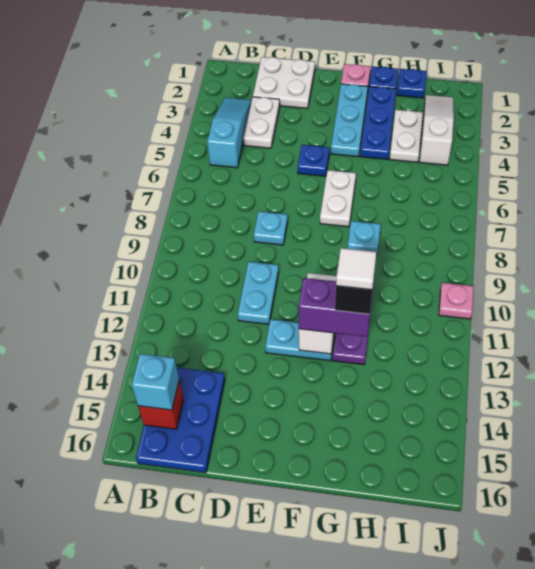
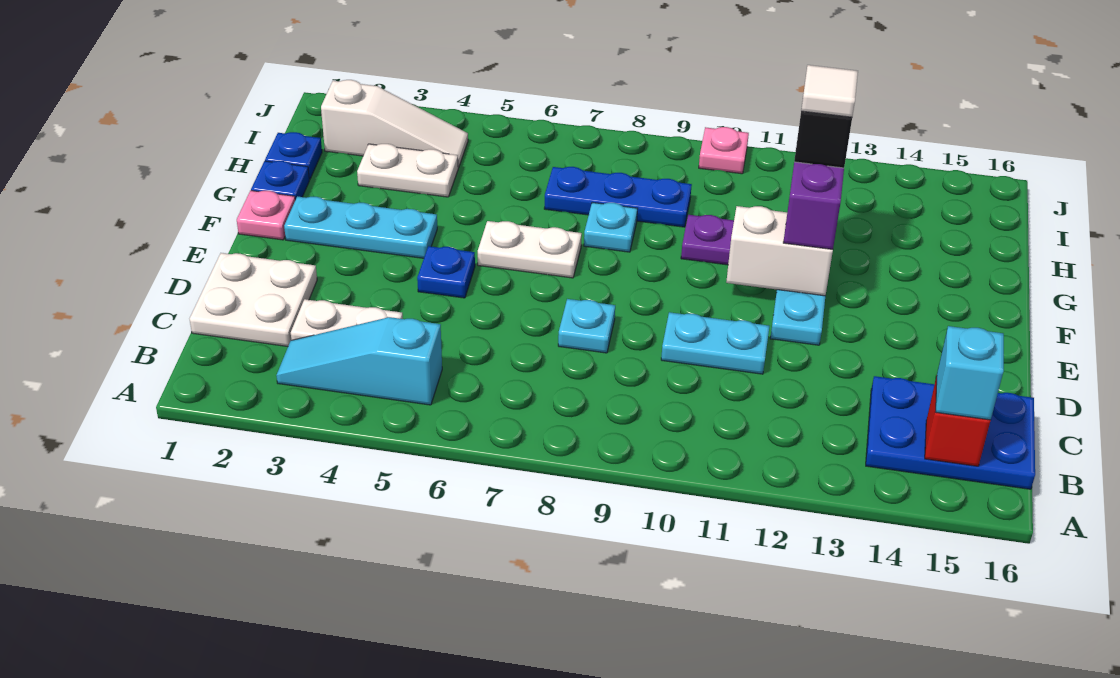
blue plate G2:G4 level 1 -> blue plate H7:H9 level 1
white slope I2:I4 level 1 top 4 -> white slope I2:I4 level 1 top 2

